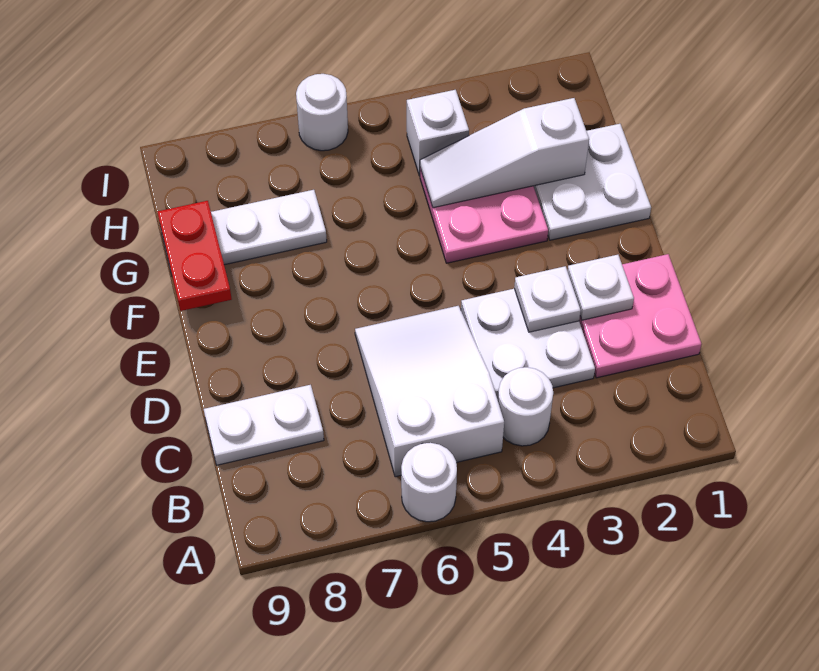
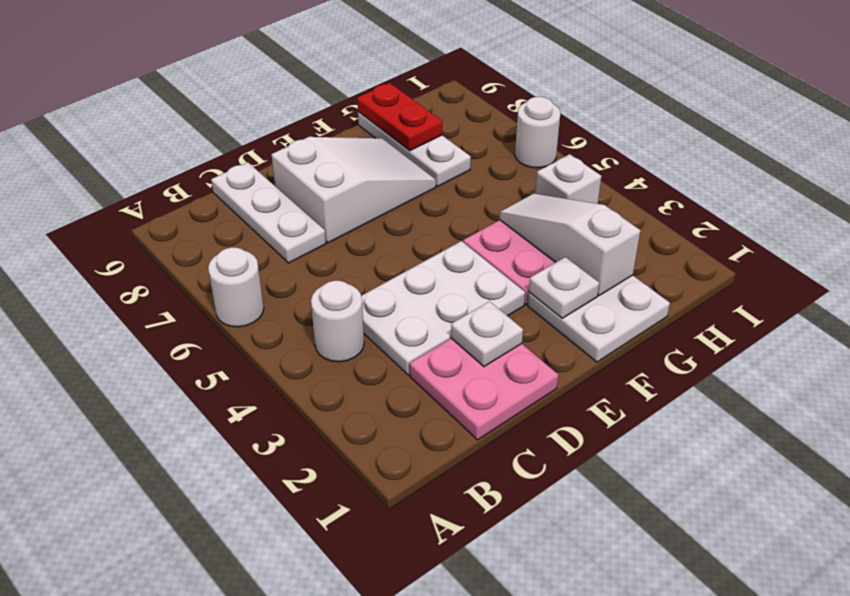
white slope B5:D6 level 1 top B -> white slope D7:F8 level 1 top D
white plate C3:D4 level 1 -> white plate C3:E4 level 1
white plate C8:C9 level 1 -> white plate C7:C9 level 1
white plate D3 level 2 -> white plate F2 level 2
red plate F9:G9 level 2 -> red plate G8:G9 level 2

